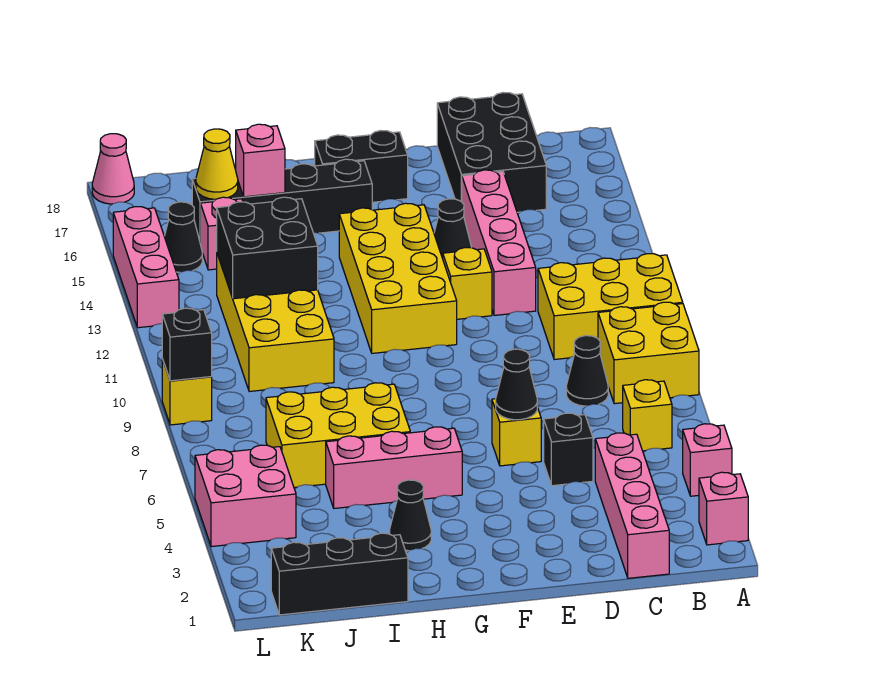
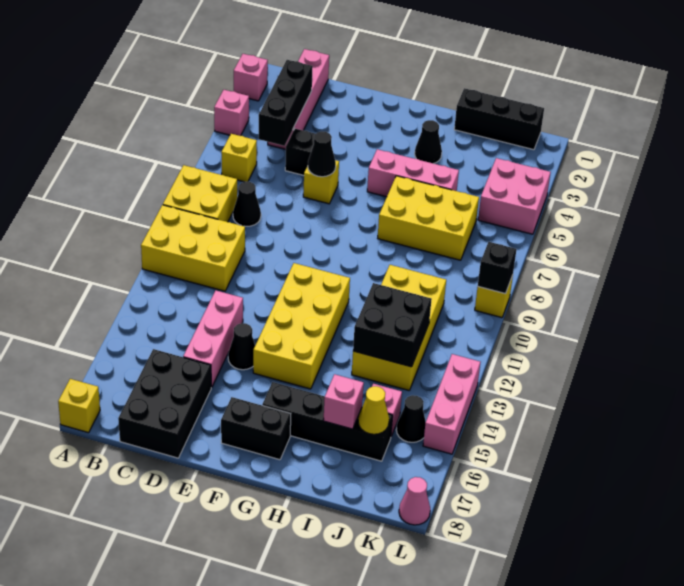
none -> black brick C3:C5 level 2
pink brick D12:D15 level 1 -> pink brick D13:D15 level 1
yellow brick E12 level 1 -> yellow brick A18 level 1

